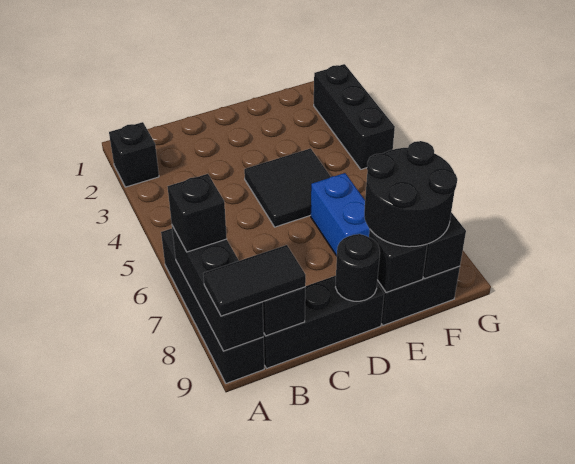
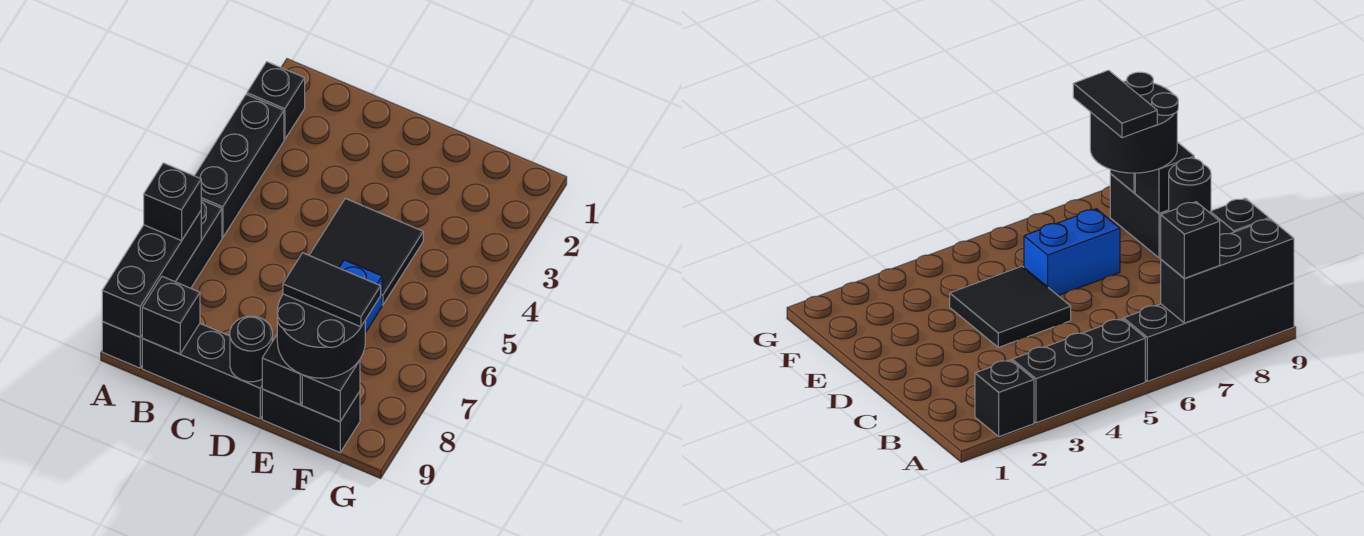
black tile A9:B9 level 3 -> black tile E8:F8 level 4
black brick G2:G4 level 1 -> black brick A3:A5 level 1

